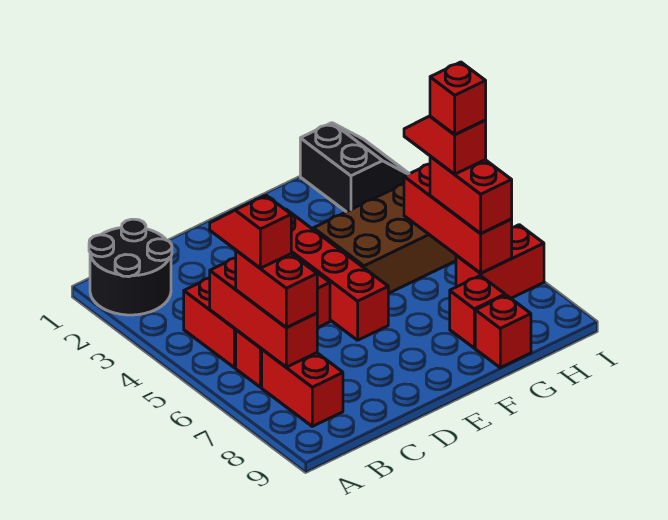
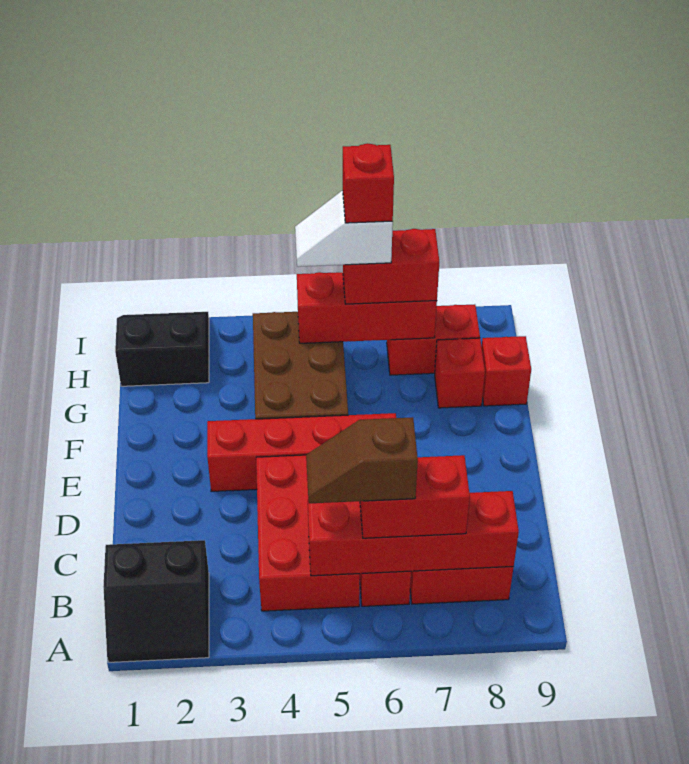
black round brick A1:B2 level 1 -> black slope A1:B2 level 1 top B
red brick B5:B7 level 2 -> red brick B5:B8 level 2
red slope B5:B6 level 4 top 6 -> brown slope B5:B6 level 4 top 6
red slope H5:H6 level 4 top 6 -> white slope H5:H6 level 4 top 6
red brick H7:I7 level 1 -> red brick H7:H8 level 1

